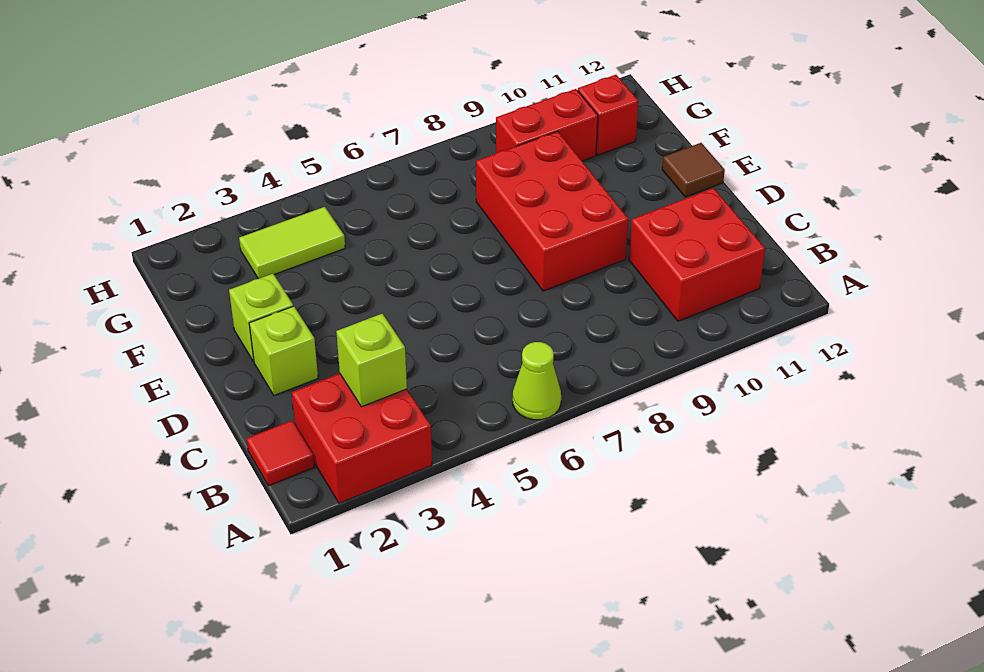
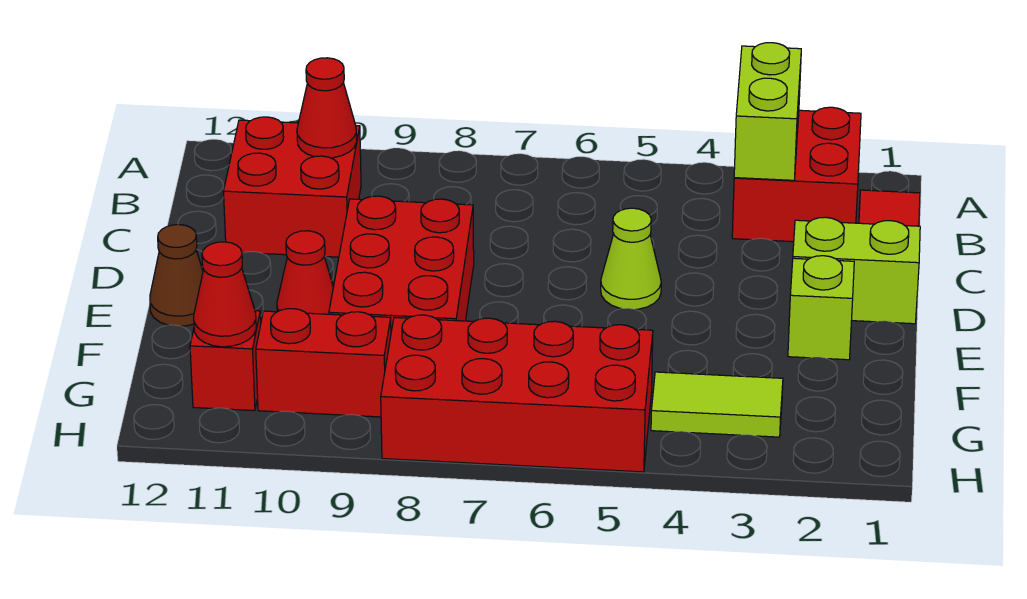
lime cone A6 level 1 -> lime cone D5 level 1
lime brick B3 level 2 -> lime brick A3:B3 level 2
none -> red cone B10 level 2
lime brick D2 level 1 -> lime brick D1:D2 level 1
none -> red cone E10 level 1
brown tile E12 level 1 -> brown cone E12 level 1
none -> red brick G5:H8 level 1
none -> red cone G11 level 2

